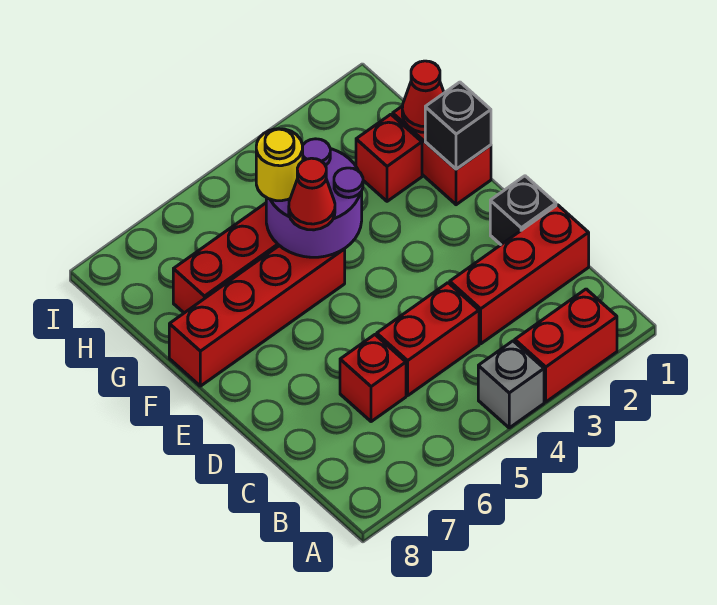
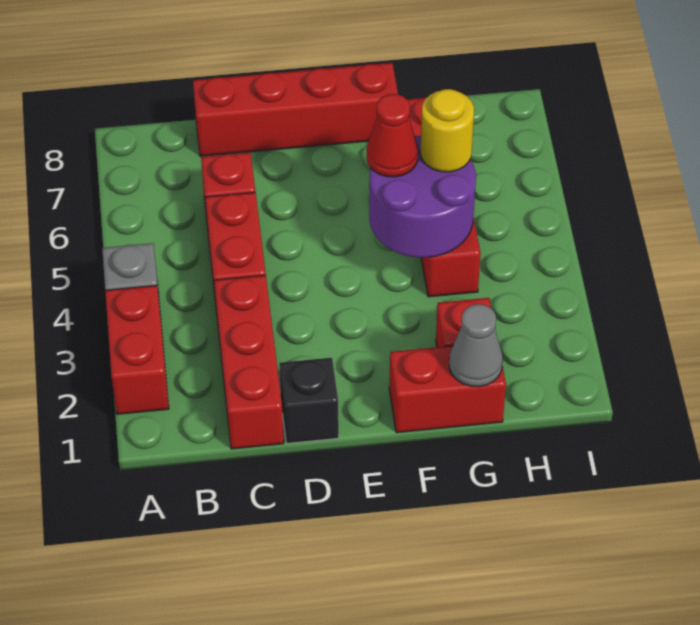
black brick F1 level 2 -> none
red brick F5:F8 level 1 -> red brick C8:F8 level 1
red cone G1 level 2 -> grey cone G1 level 2

